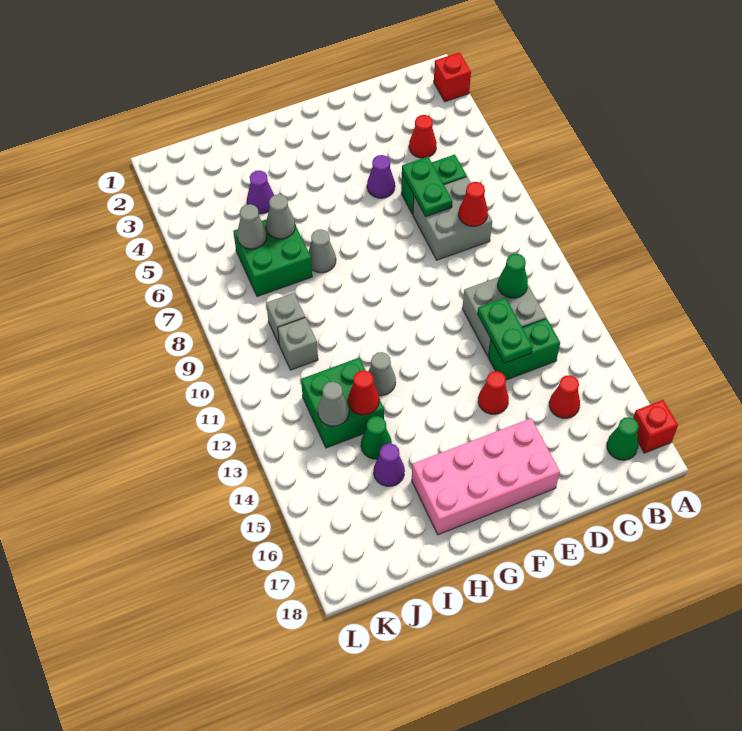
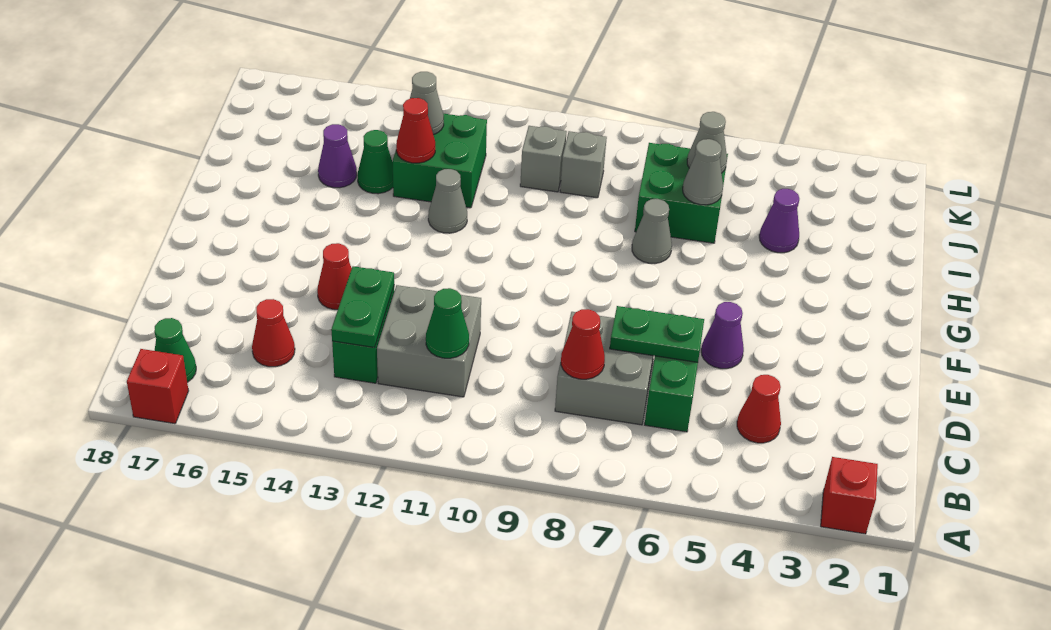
green plate D12:D13 level 2 -> green plate C13:D13 level 2
pink brick E16:H17 level 1 -> none

